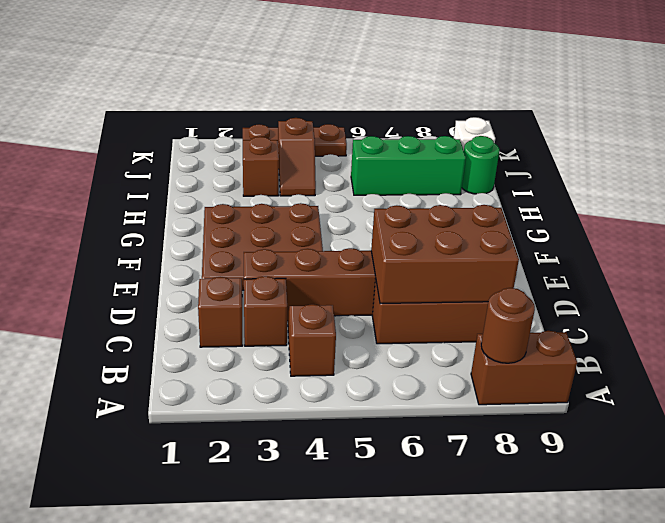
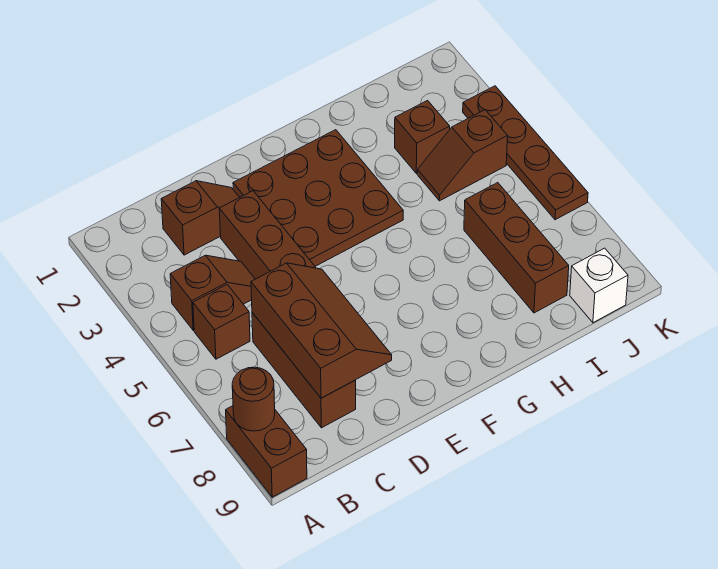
brown brick C3 level 1 -> brown brick B5 level 1
brown brick C6:D8 level 2 -> brown slope C6:D8 level 2 top C
green brick I6:I8 level 1 -> brown brick I6:I8 level 1
green round brick I9 level 1 -> none
brown plate K3:K5 level 1 -> brown plate K3:K6 level 1

